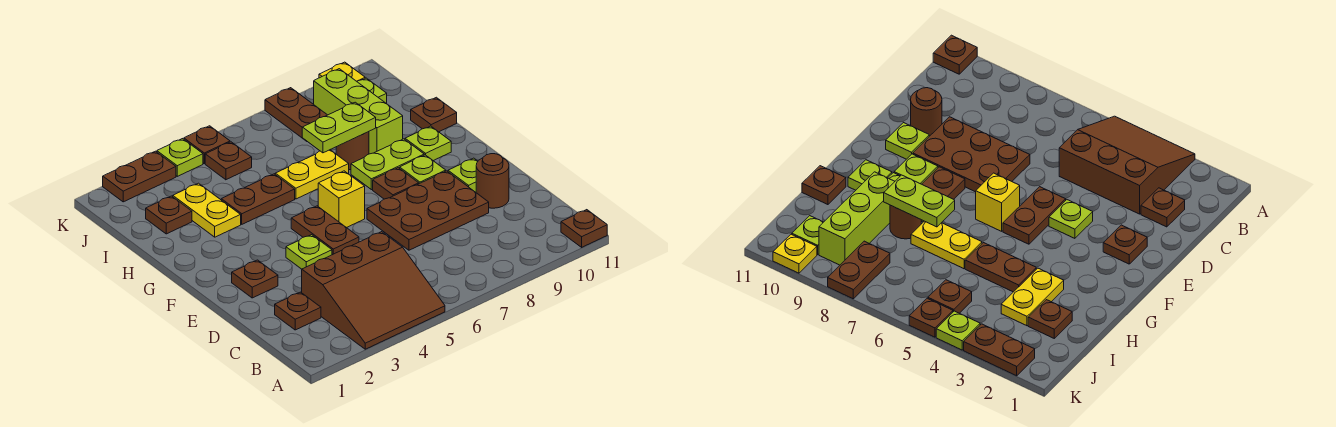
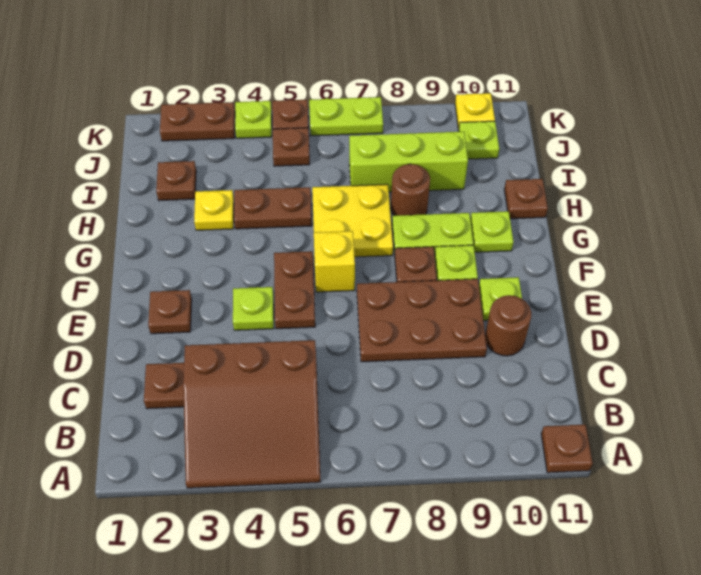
yellow plate H3:I3 level 1 -> yellow plate H3 level 1
yellow plate H6:H7 level 1 -> yellow plate G6:H7 level 1
lime plate H7:H8 level 2 -> lime plate K6:K7 level 1
lime brick H9:J9 level 1 -> lime brick I7:I9 level 1
brown plate J8:K8 level 1 -> none

